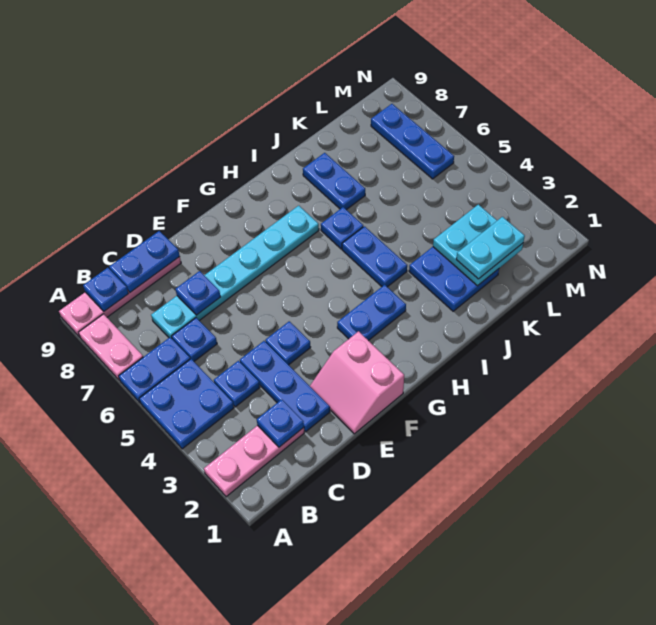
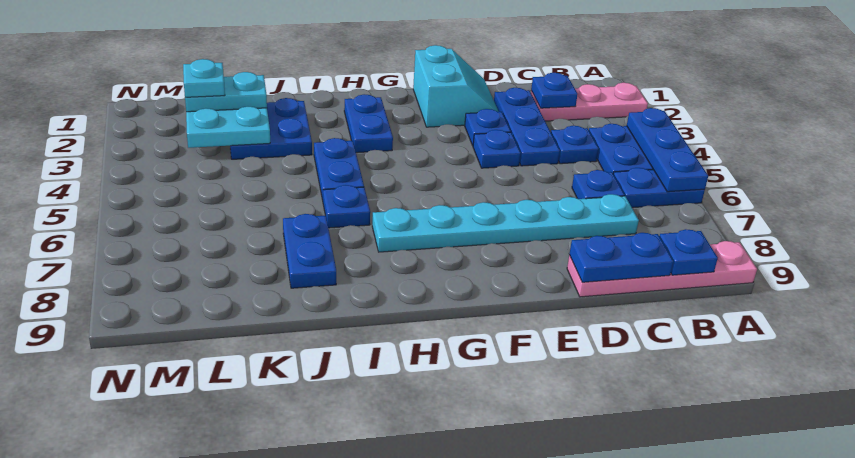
pink plate A7:A8 level 1 -> none
blue plate D7 level 2 -> blue plate E3 level 1
pink slope E1:F2 level 1 top F -> cyan slope E1:F2 level 1 top F
blue plate G3:H3 level 1 -> blue plate H2:H3 level 1
none -> cyan plate L2 level 4
blue plate M6:M8 level 1 -> blue plate A4:A6 level 2

